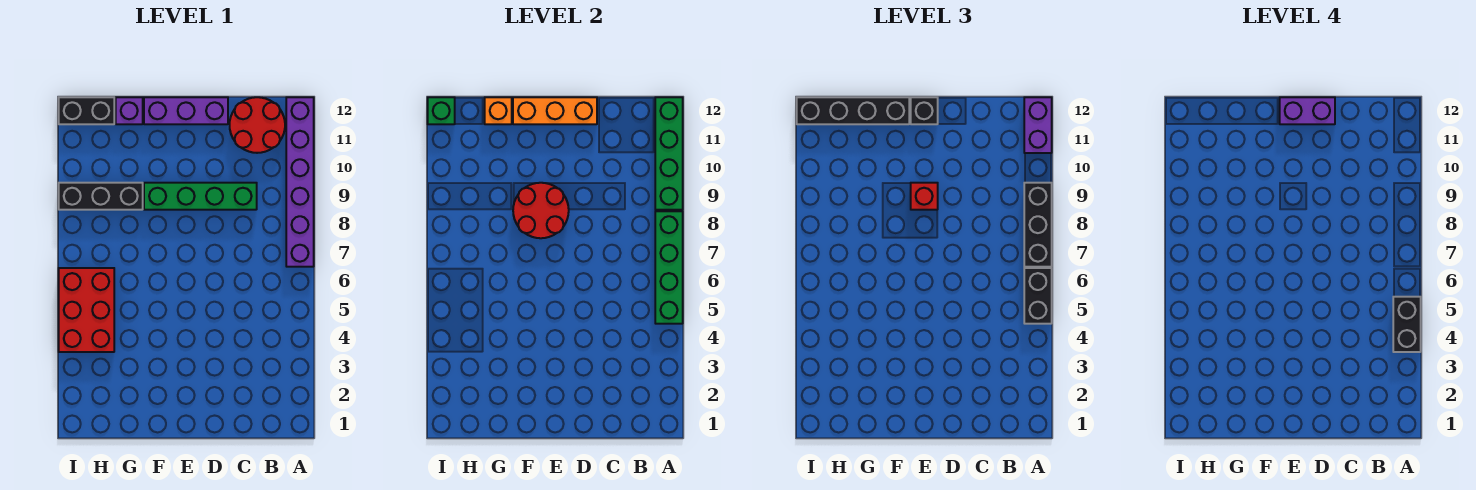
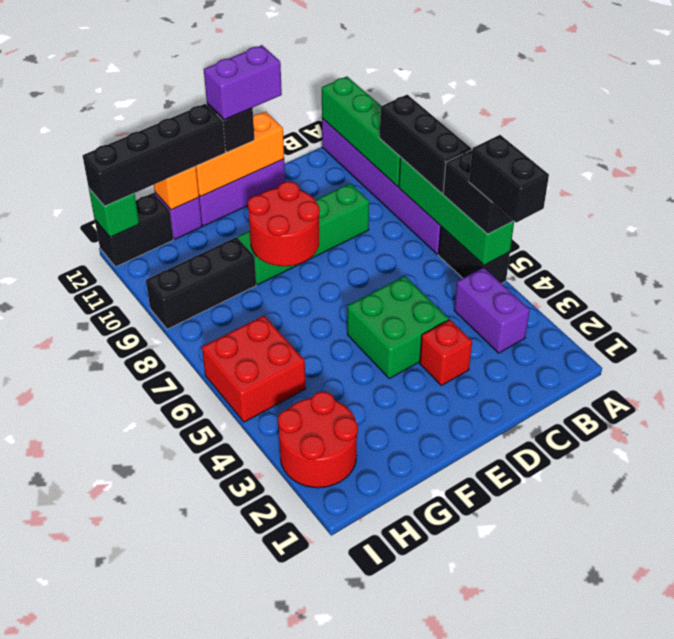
none -> black brick A5:A6 level 1
purple brick A11:A12 level 3 -> purple brick B3:B4 level 1
red round brick B11:C12 level 1 -> red round brick H2:I3 level 1
none -> green brick D4:E5 level 1
red brick E9 level 3 -> red brick D3 level 1
red brick H4:I6 level 1 -> red brick H5:I6 level 1

